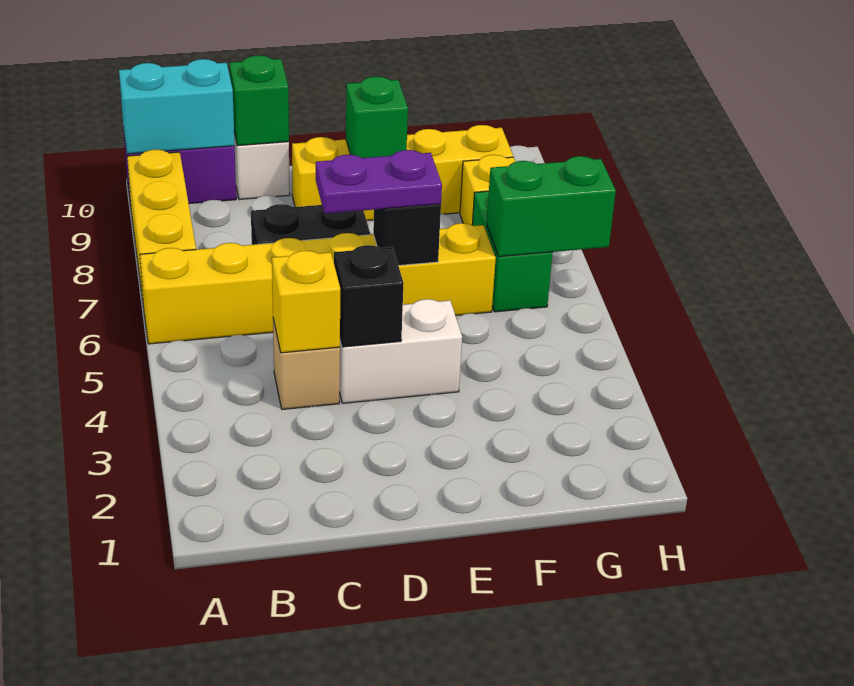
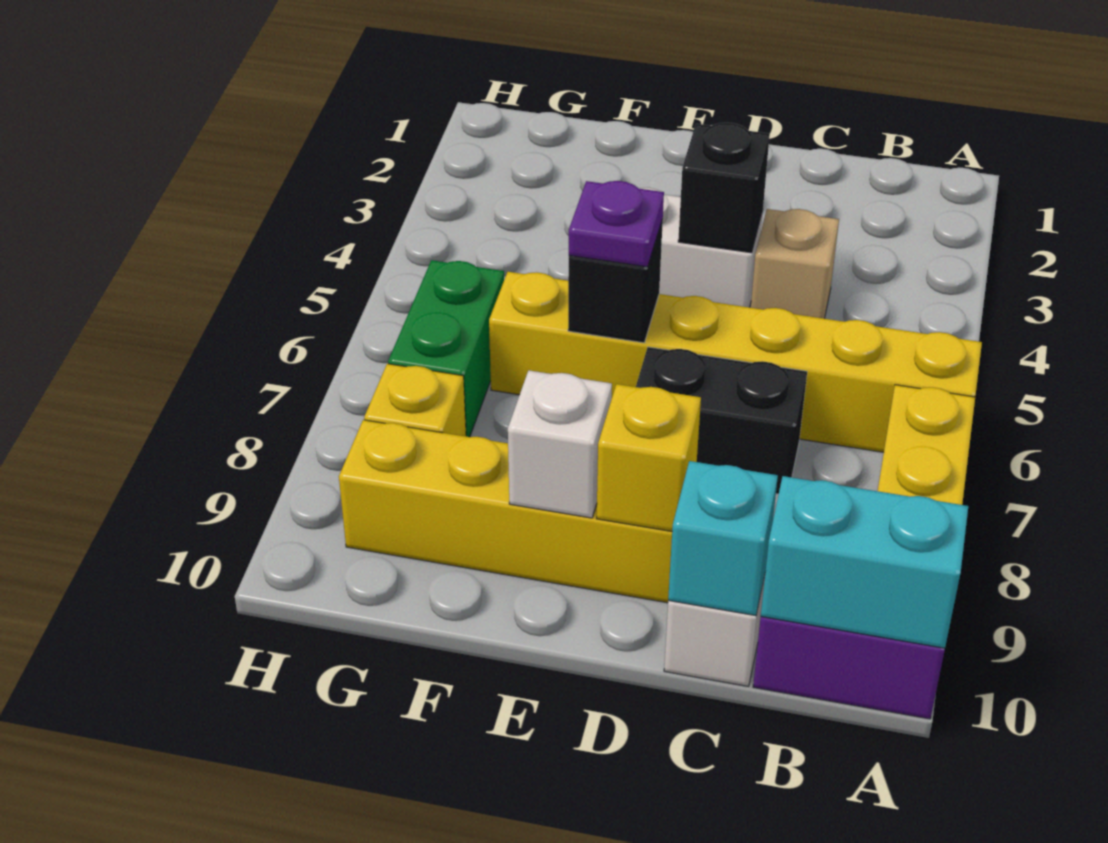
yellow brick C4 level 2 -> yellow brick D9 level 2
green brick C10 level 2 -> cyan brick C10 level 2
purple plate D6:E6 level 3 -> purple plate E6 level 3
green brick E9 level 2 -> white brick E9 level 2
green brick G6:H6 level 2 -> none

